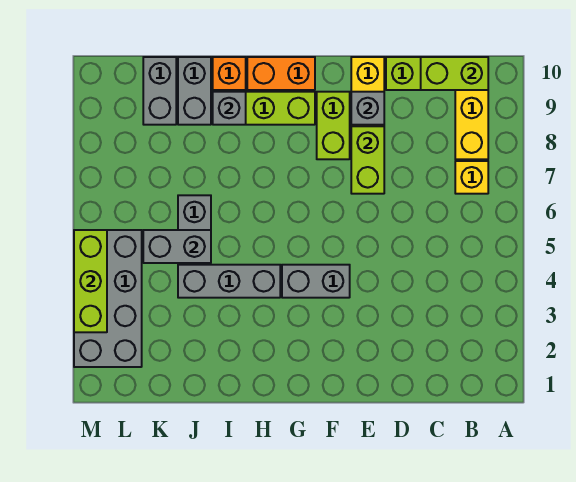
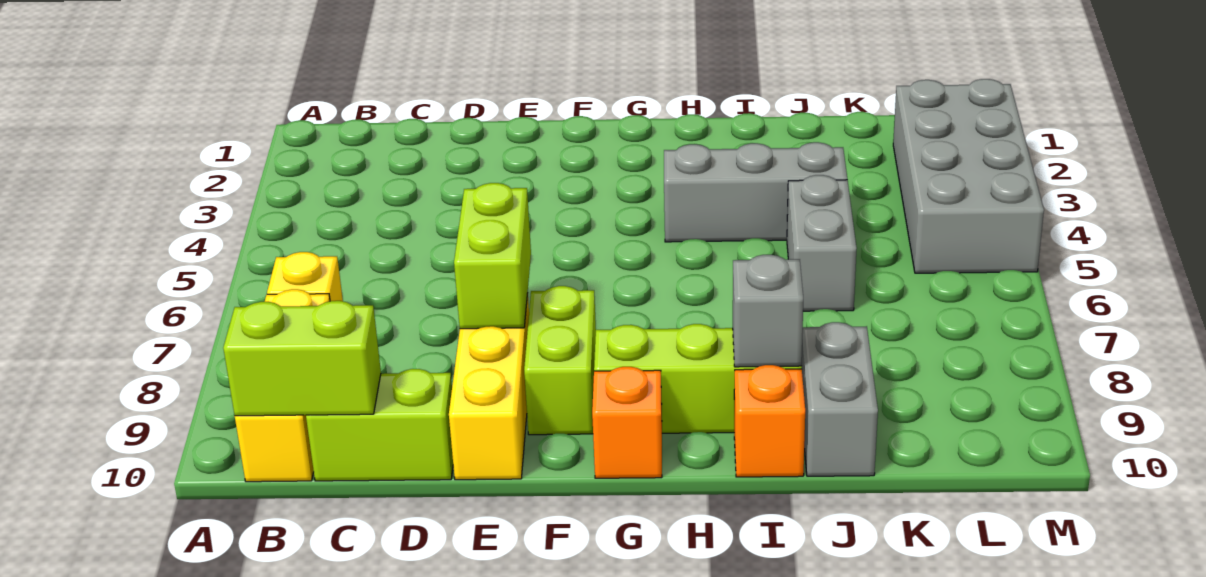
grey brick E9 level 2 -> none
grey brick F4:G4 level 1 -> none
orange brick G10:H10 level 1 -> orange brick G10 level 1
grey brick J5:K5 level 2 -> none
grey brick K9:K10 level 1 -> none
lime brick M3:M5 level 2 -> none

